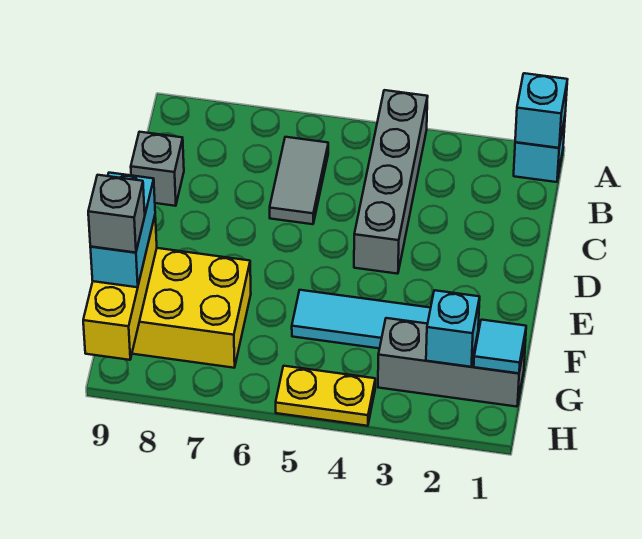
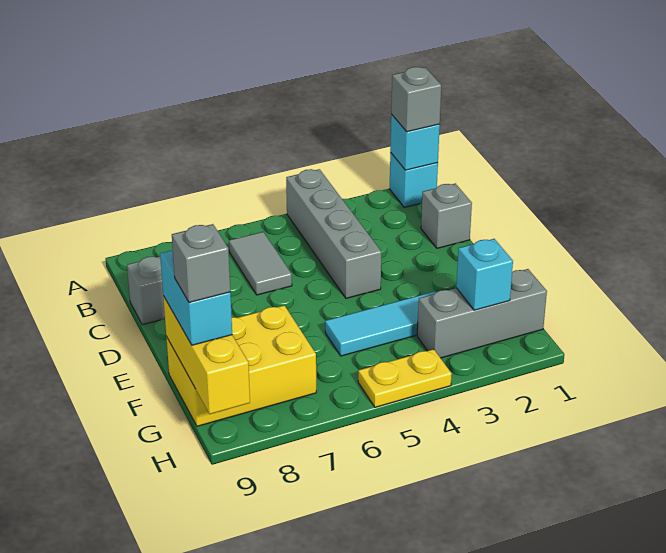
none -> grey brick A1 level 3
none -> grey brick C1 level 1
cyan tile G1 level 2 -> none

